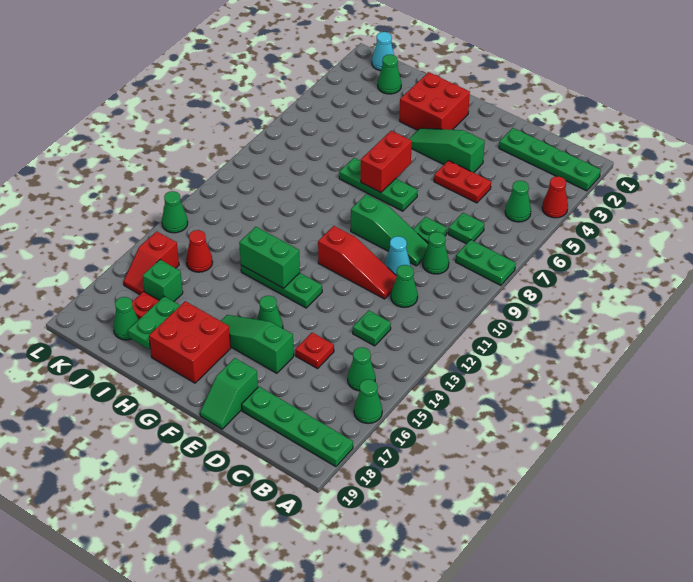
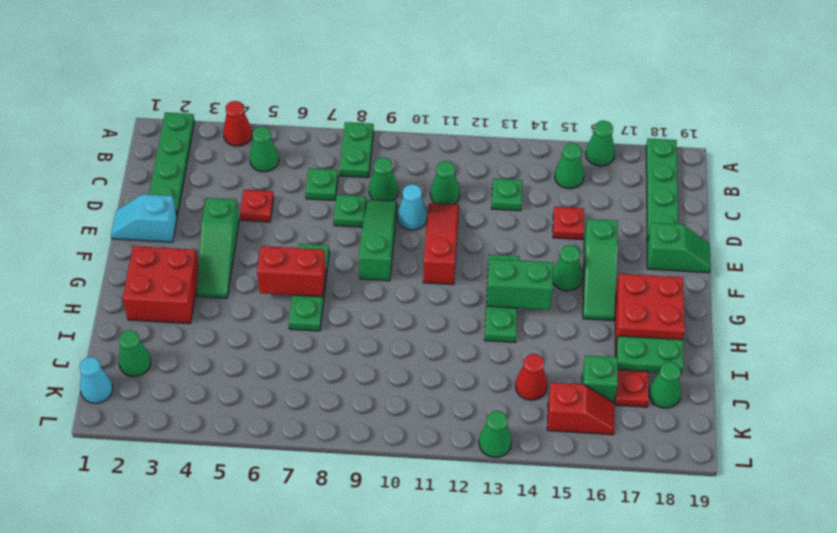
red plate D5:E5 level 1 -> red plate D5 level 1
none -> cyan slope E1:E2 level 1 top 2
green brick G13:H13 level 2 -> green brick G13:G14 level 2

